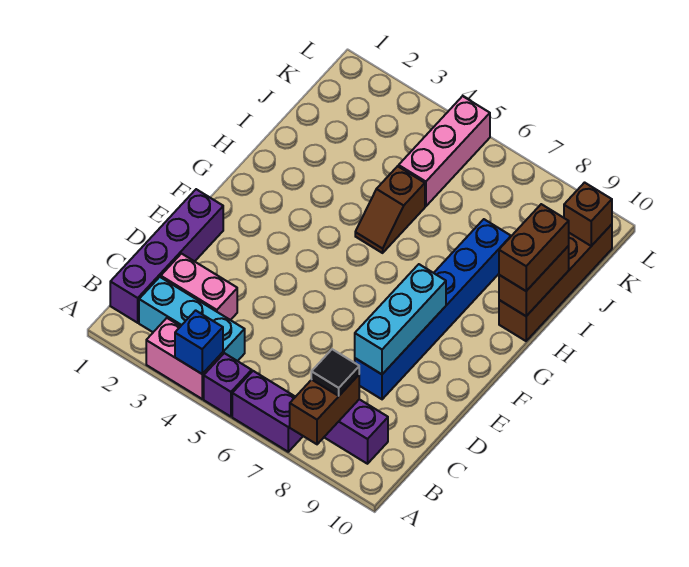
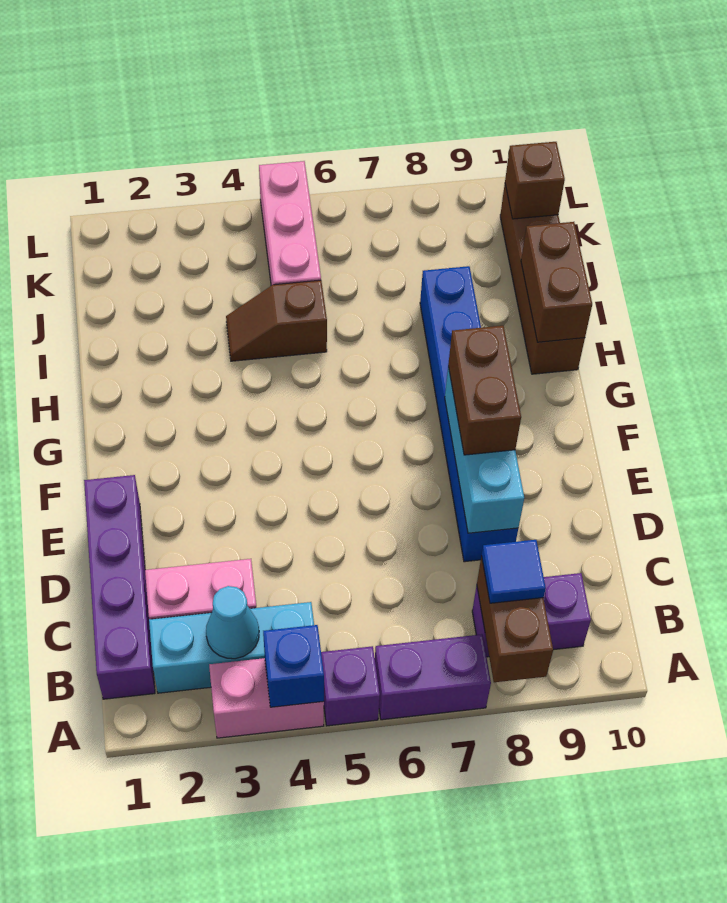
none -> cyan cone B3 level 2
black tile B8 level 3 -> blue tile B8 level 3
brown slope H5:I5 level 1 top I -> brown slope I4:I5 level 1 top 5
brown brick H10:I10 level 3 -> brown brick E8:F8 level 3

